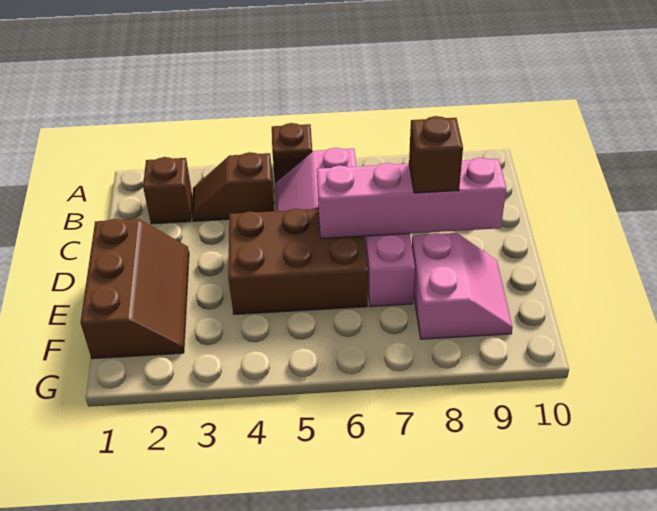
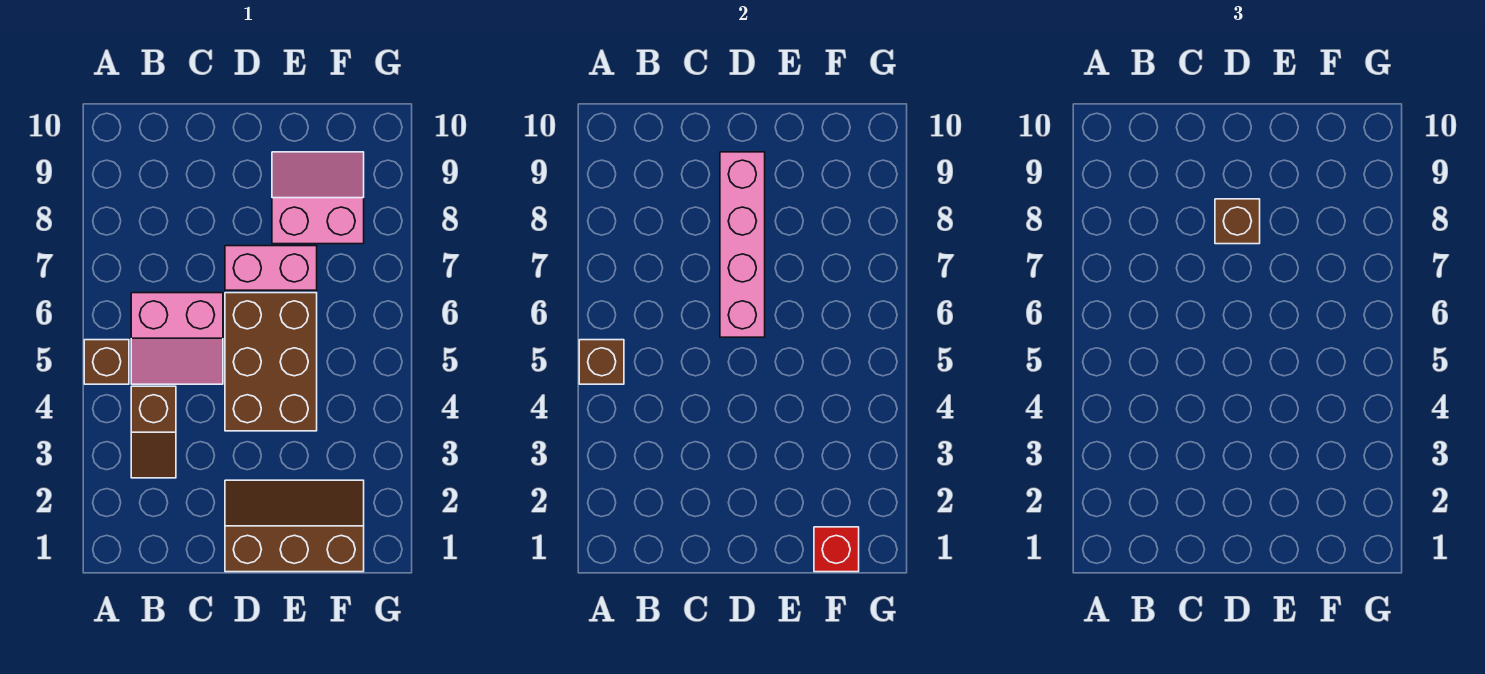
brown brick B2 level 1 -> brown brick A5 level 2
none -> red brick F1 level 2

